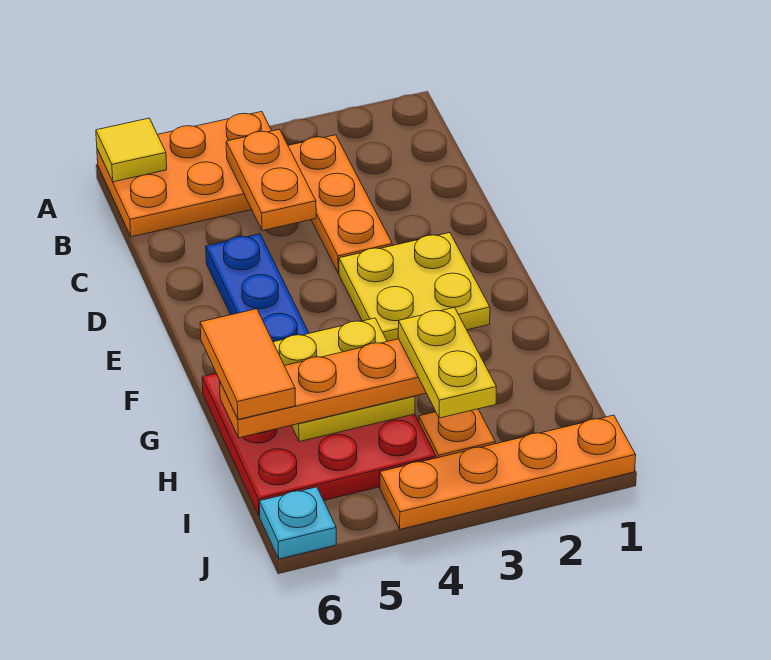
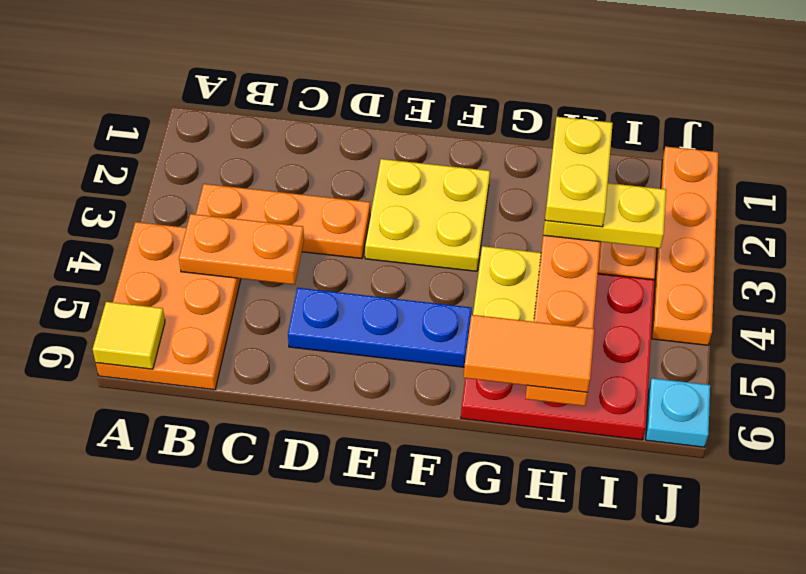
none -> yellow plate H2:H3 level 5

